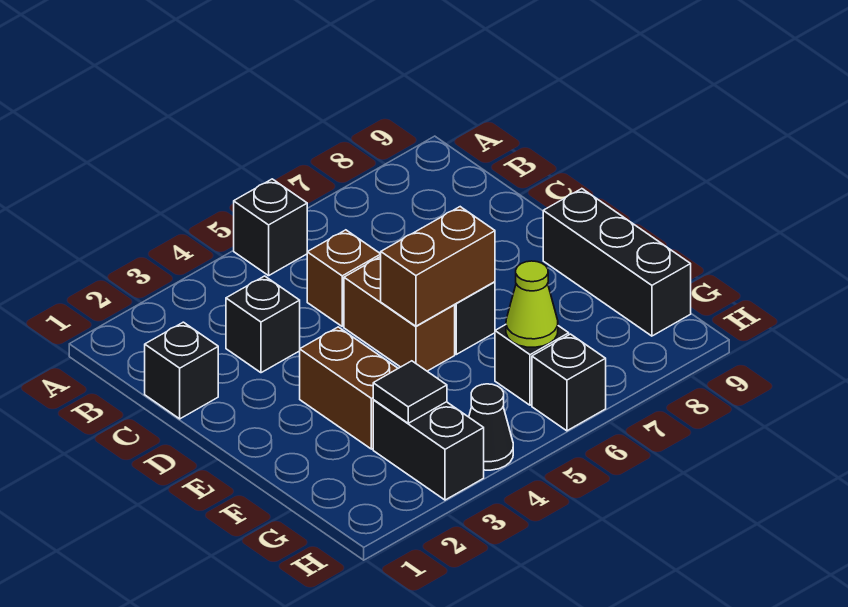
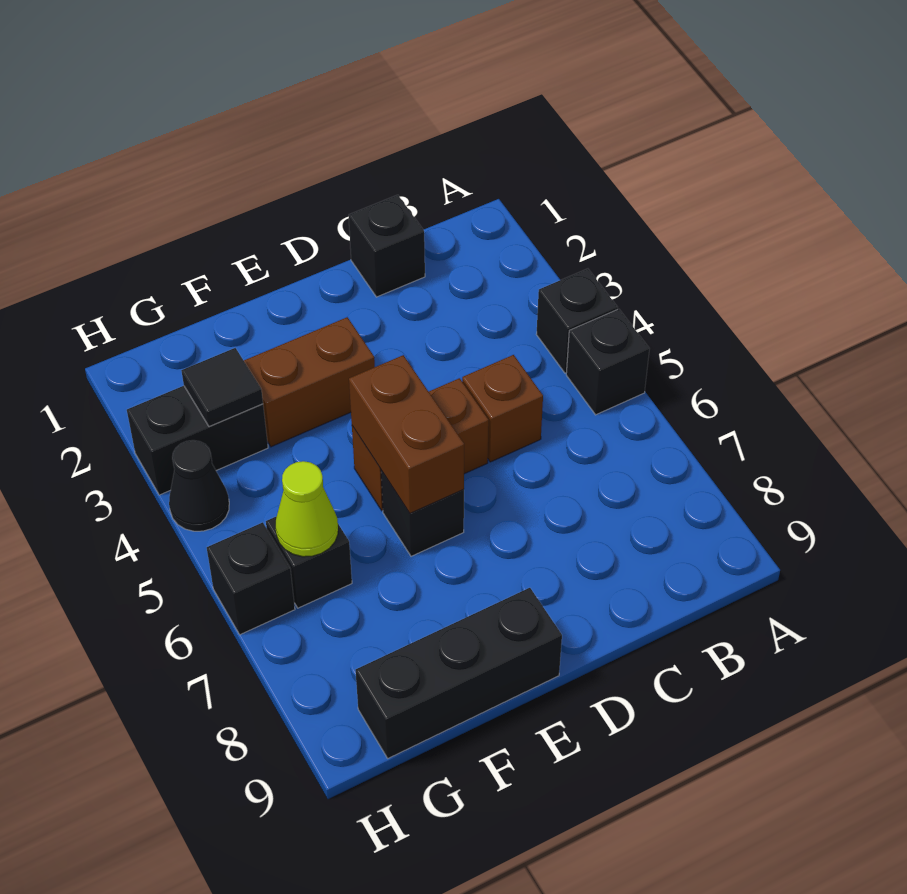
black brick C3 level 1 -> black brick A4 level 1

